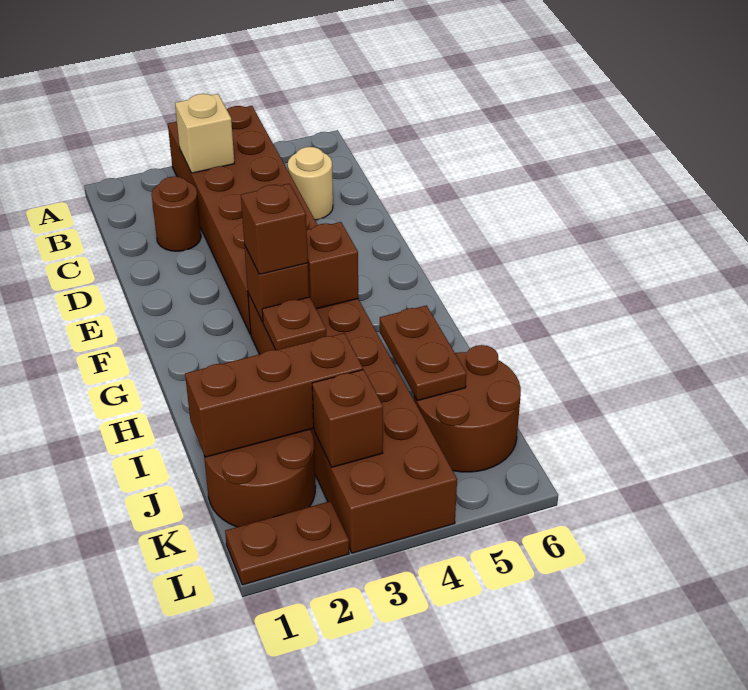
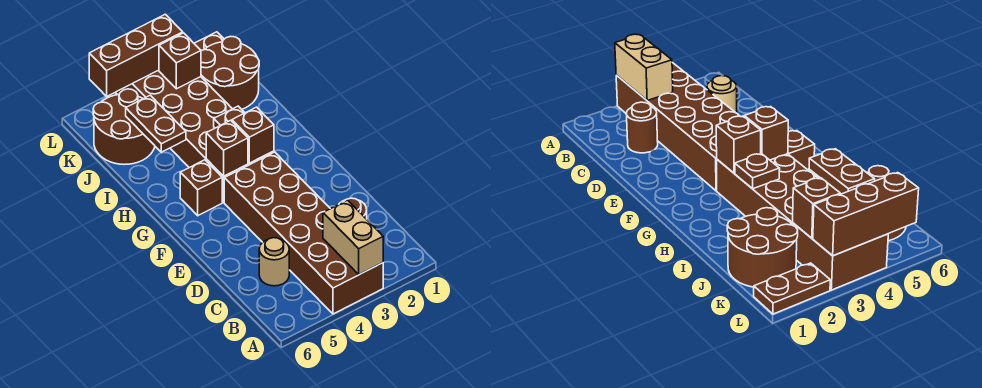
tan brick B3 level 2 -> tan brick A3:B3 level 2
brown brick G3 level 3 -> brown brick G5 level 1
brown brick J1:J3 level 2 -> brown brick L3:L5 level 2

